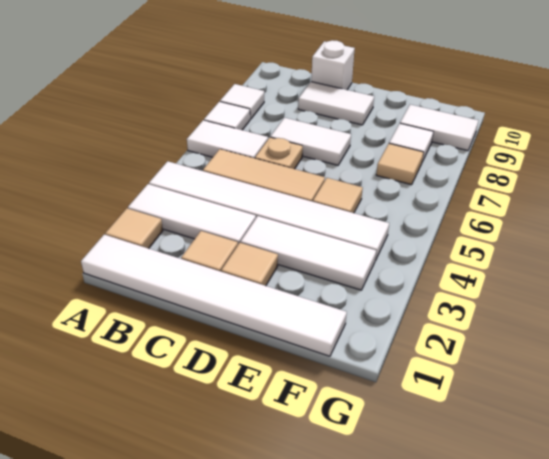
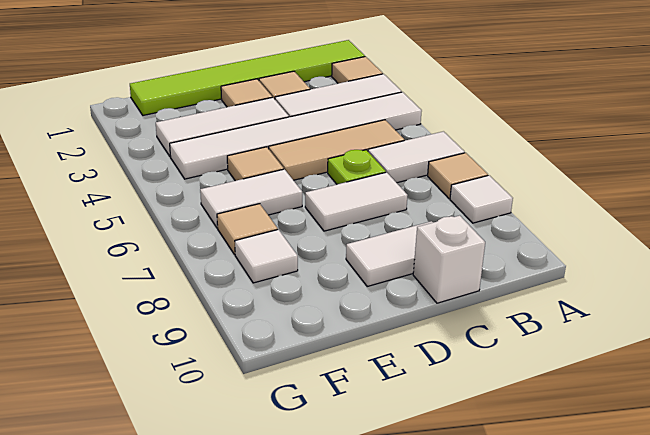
white tile A1:F1 level 1 -> lime tile A1:F1 level 1
white tile A7 level 1 -> tan tile A7 level 1
tan plate C6 level 1 -> lime plate C6 level 1
white tile F9:G9 level 1 -> white tile E6:F6 level 1

